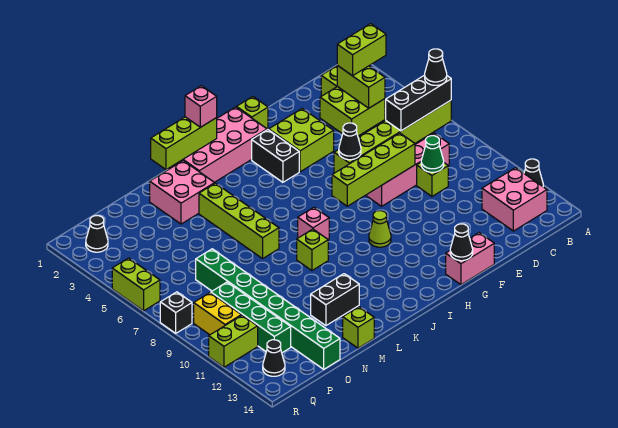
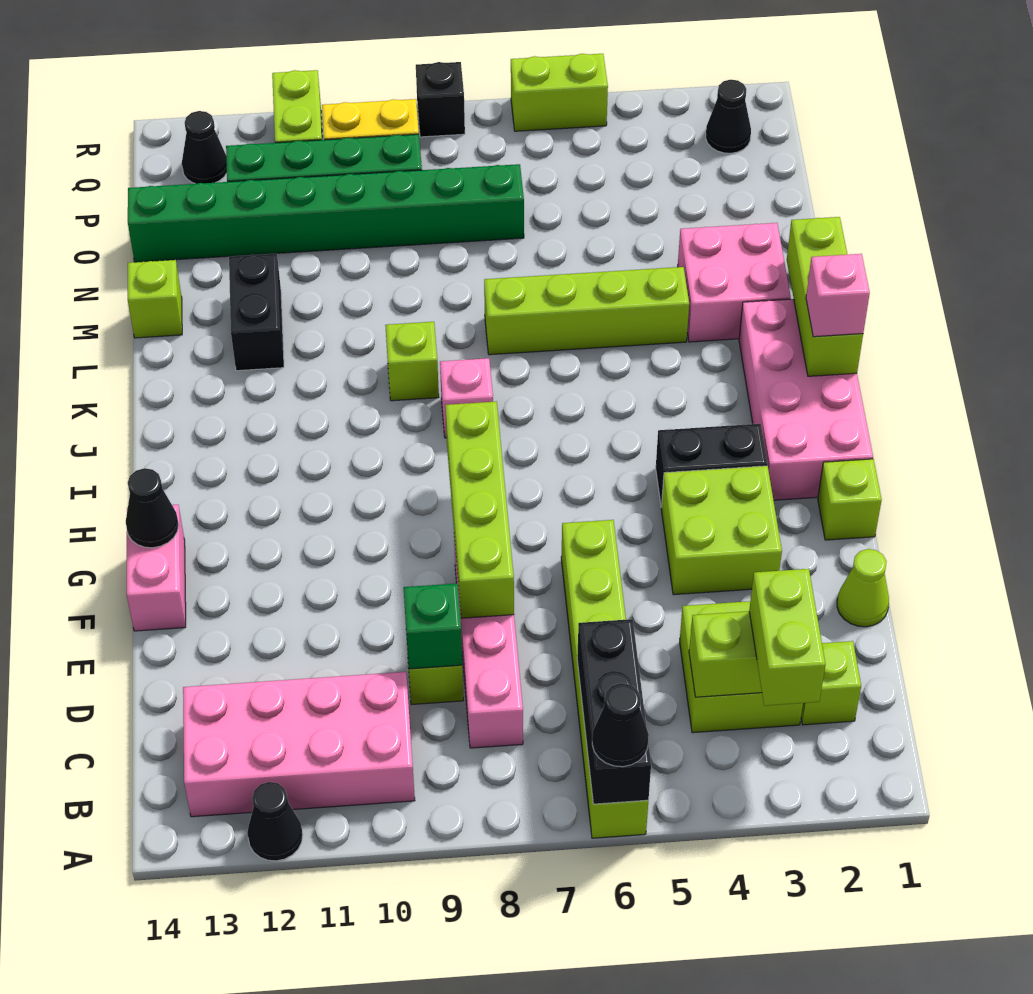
pink brick B12:C13 level 1 -> pink brick B10:C13 level 1
green cone D9 level 2 -> green brick D9 level 2
black cone F6 level 2 -> none
lime cone H10 level 1 -> lime cone E1 level 1

